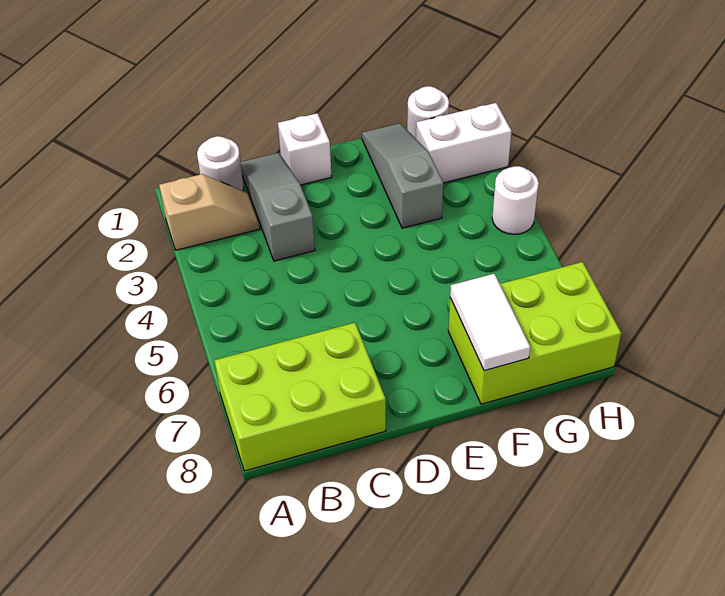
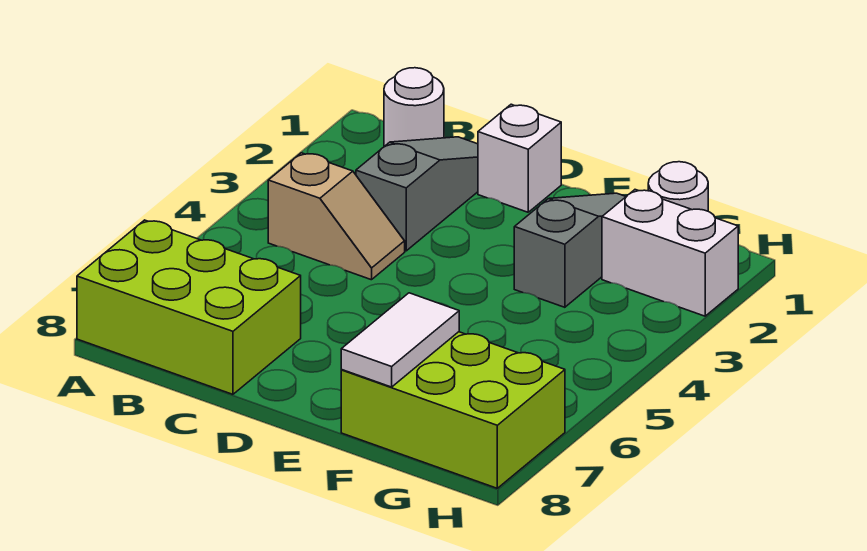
tan slope A2:B2 level 1 top A -> tan slope B4:C4 level 1 top B
white round brick H4 level 1 -> none

